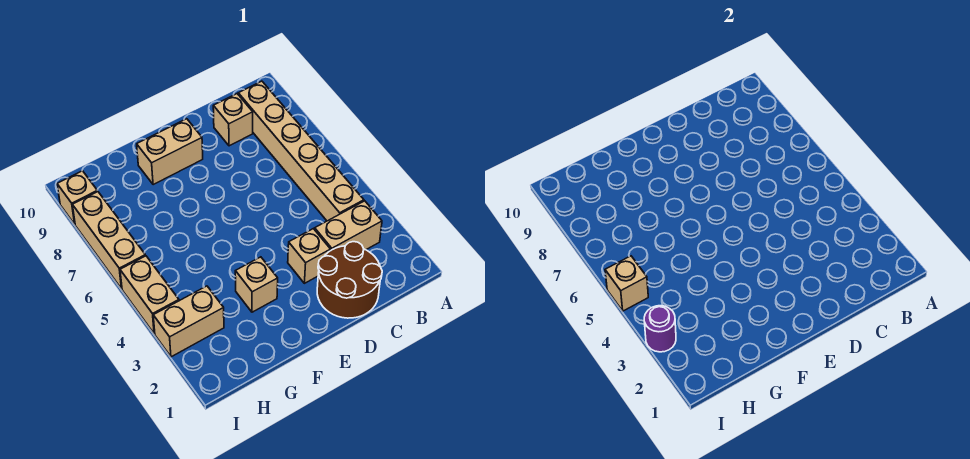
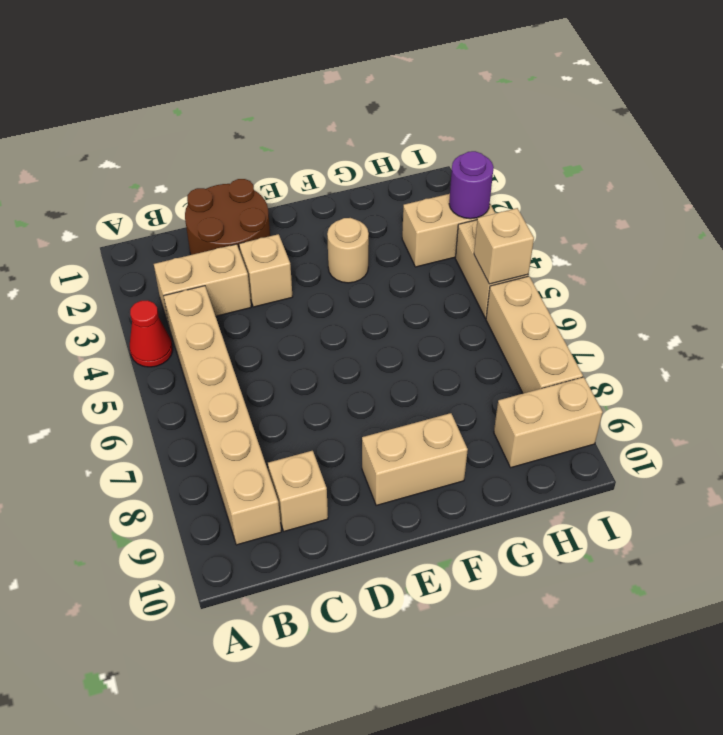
none -> red cone A4 level 1
tan brick F3 level 1 -> tan round brick F3 level 1
tan brick I9 level 1 -> tan brick H9:I9 level 1

